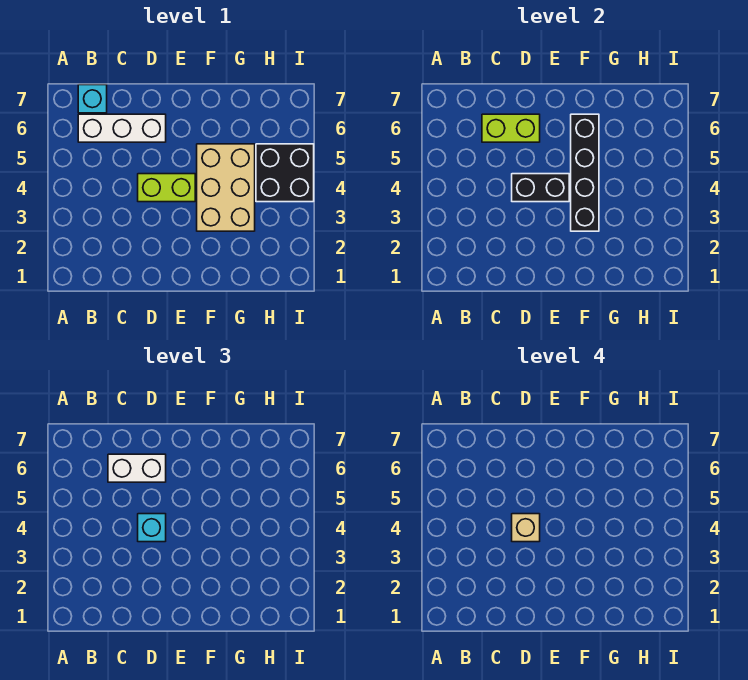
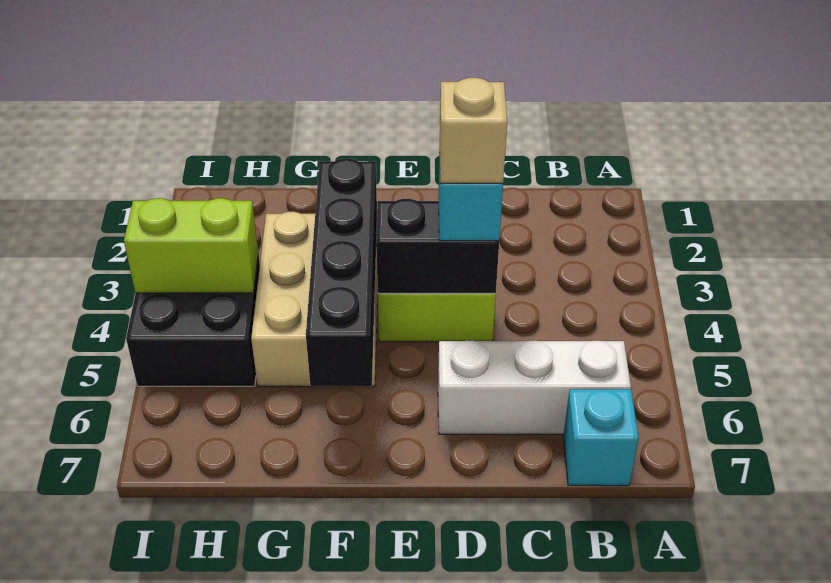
lime brick C6:D6 level 2 -> lime brick H4:I4 level 2
white brick C6:D6 level 3 -> none

